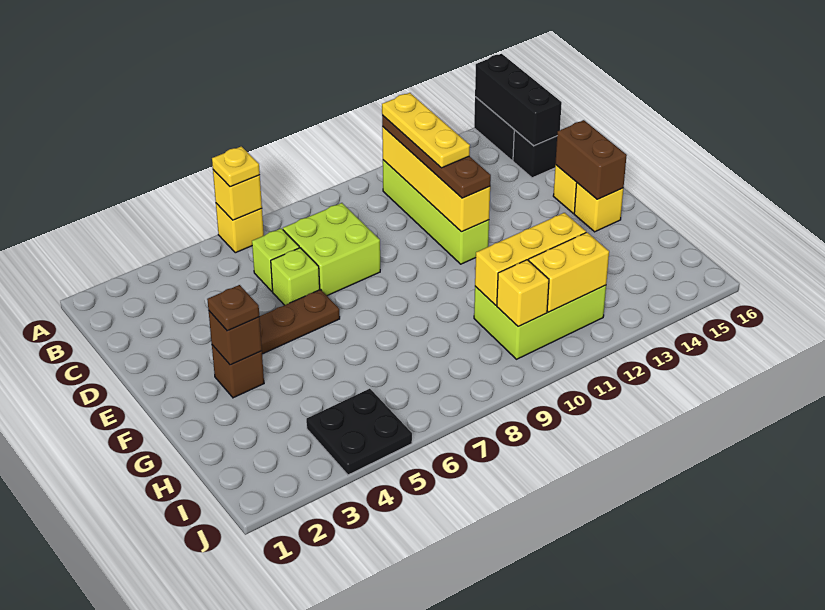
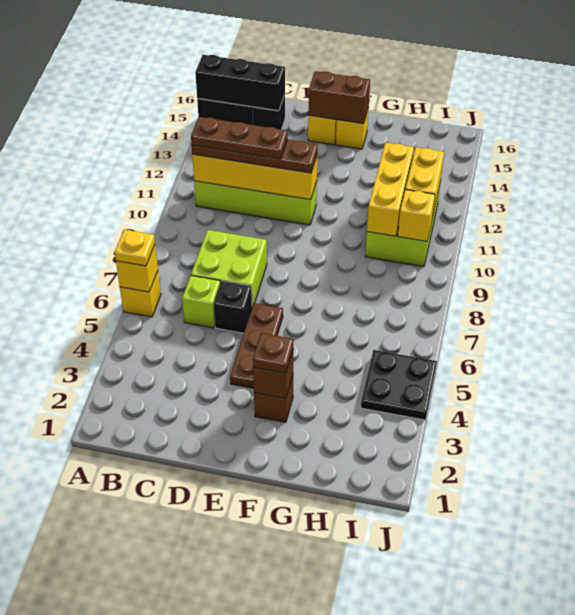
yellow plate B11:D11 level 4 -> brown plate B11:D11 level 4
lime brick D6 level 1 -> black brick D6 level 1

